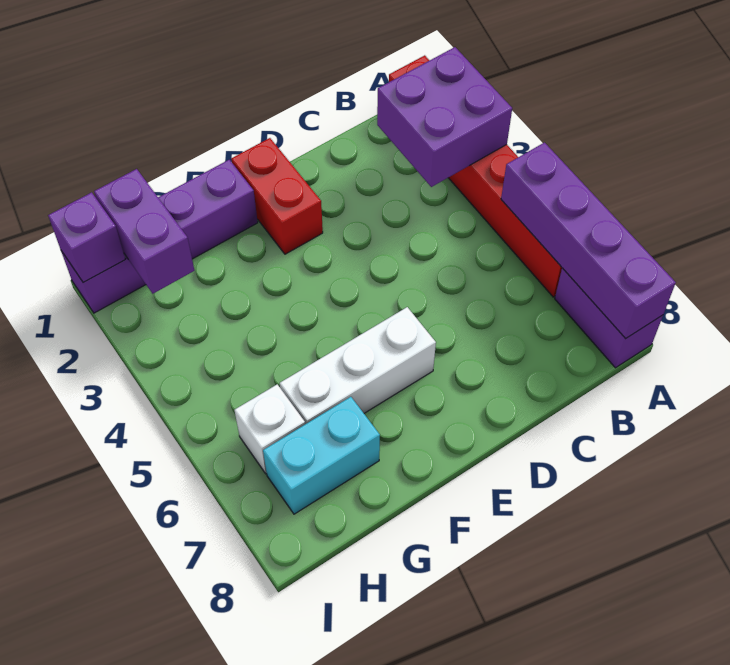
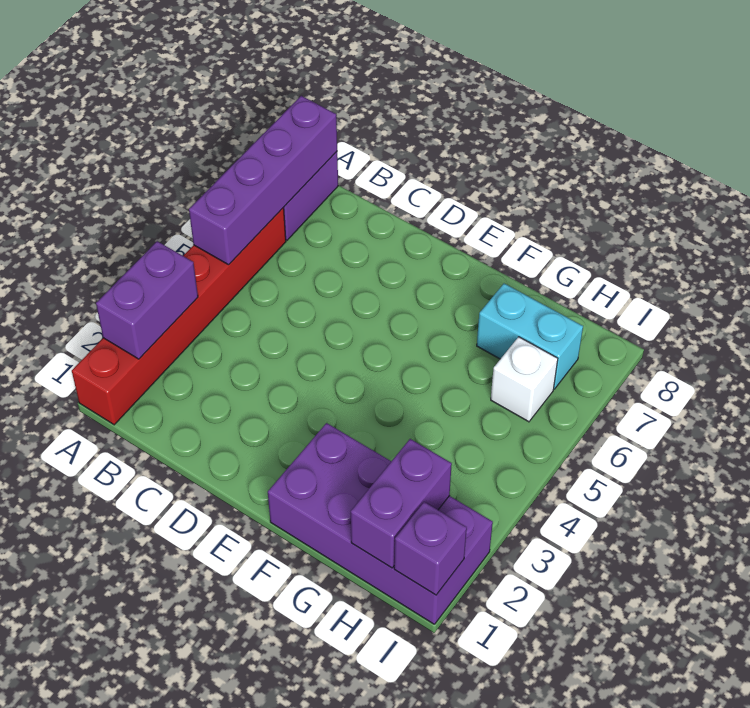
purple brick A2:B3 level 2 -> purple brick A2:A3 level 2
red brick E1:E2 level 1 -> none
white brick E6:G6 level 1 -> none
purple brick F1:I1 level 1 -> purple brick F1:I2 level 1

